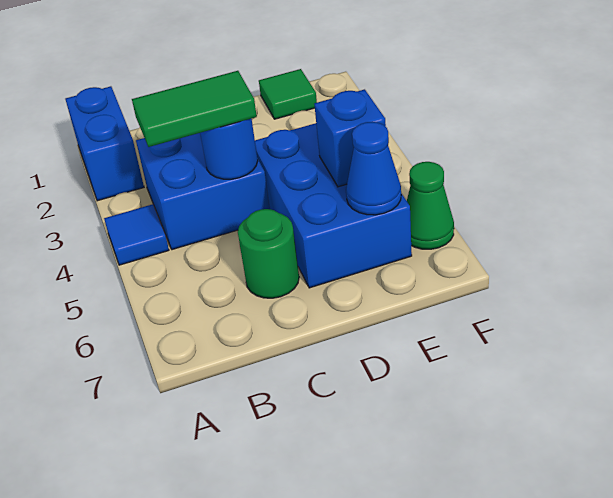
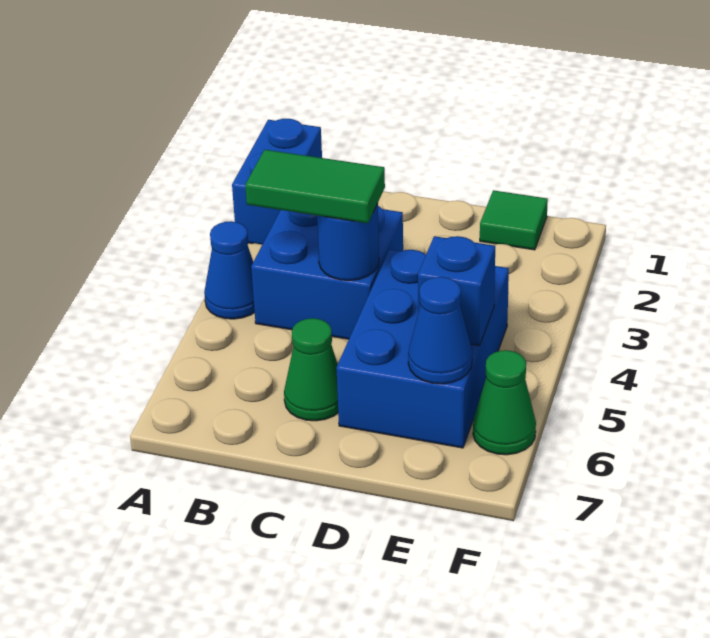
blue tile A4 level 1 -> blue cone A4 level 1
green round brick C6 level 1 -> green cone C6 level 1

